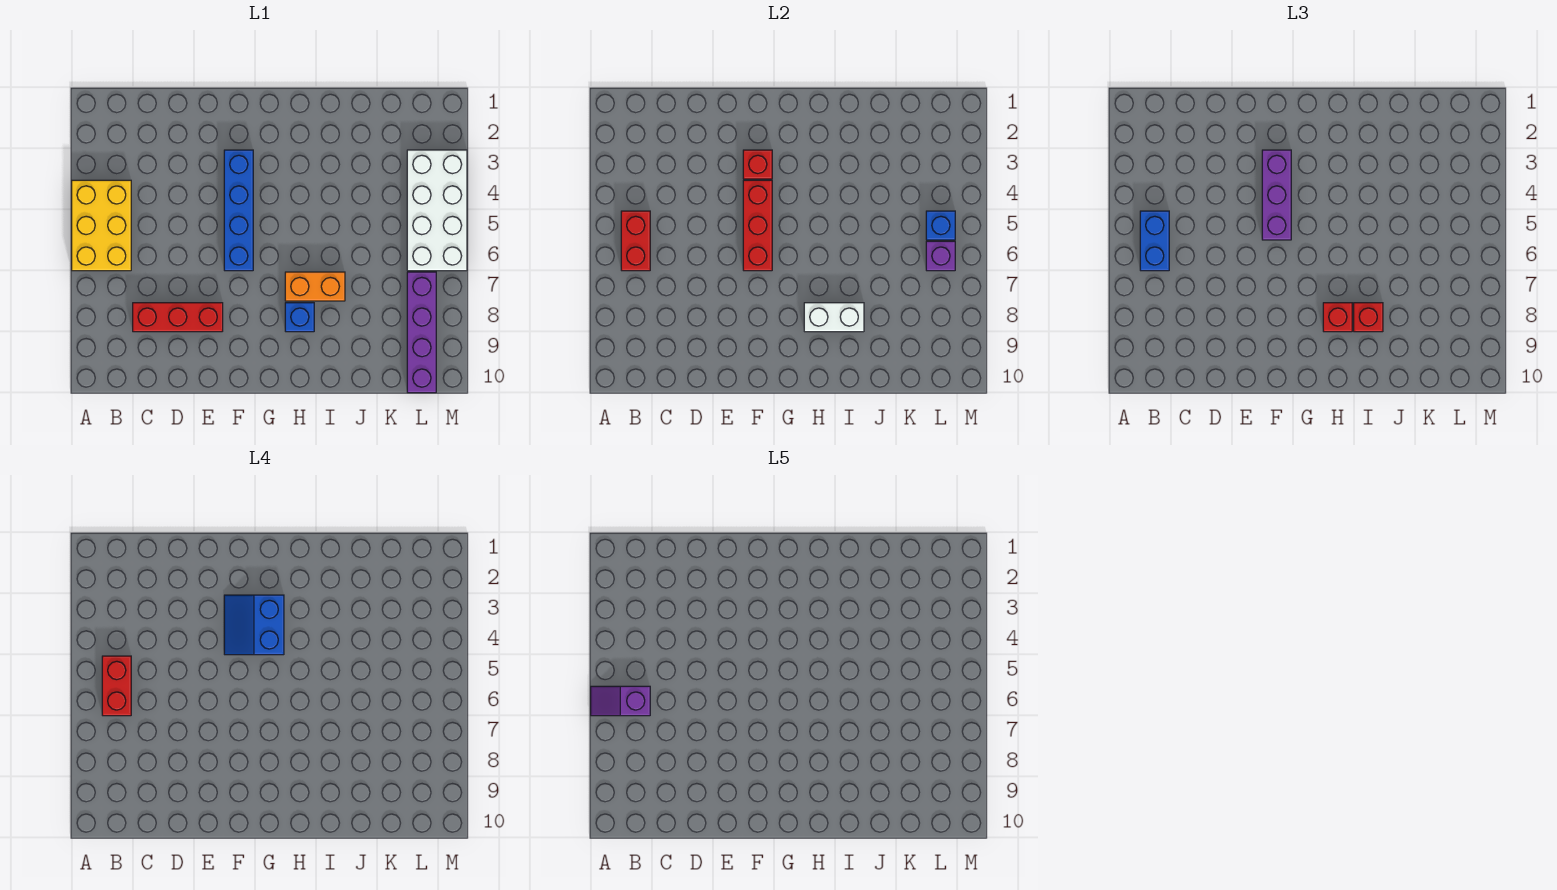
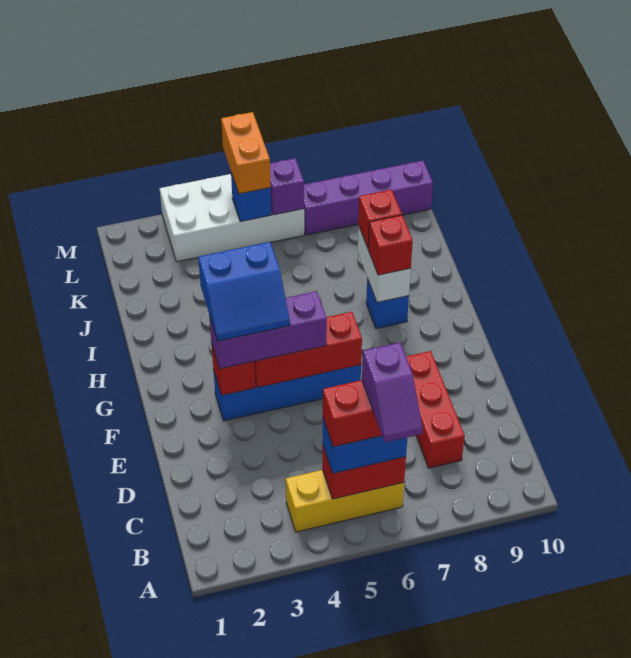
yellow brick A4:B6 level 1 -> yellow brick B4:B6 level 1
orange brick H7:I7 level 1 -> orange brick L5:M5 level 3

